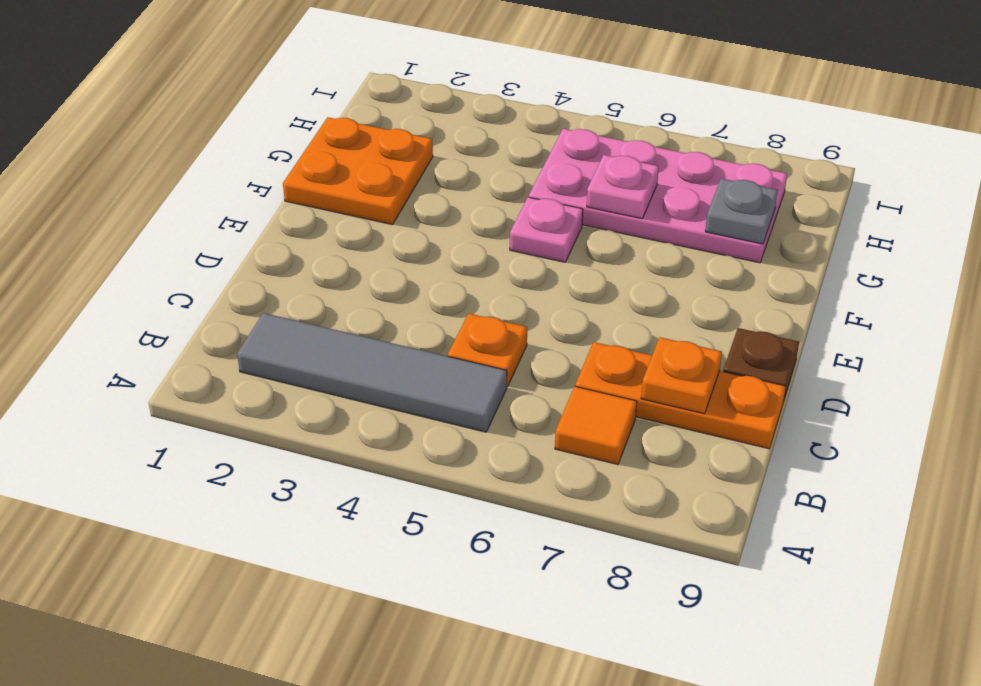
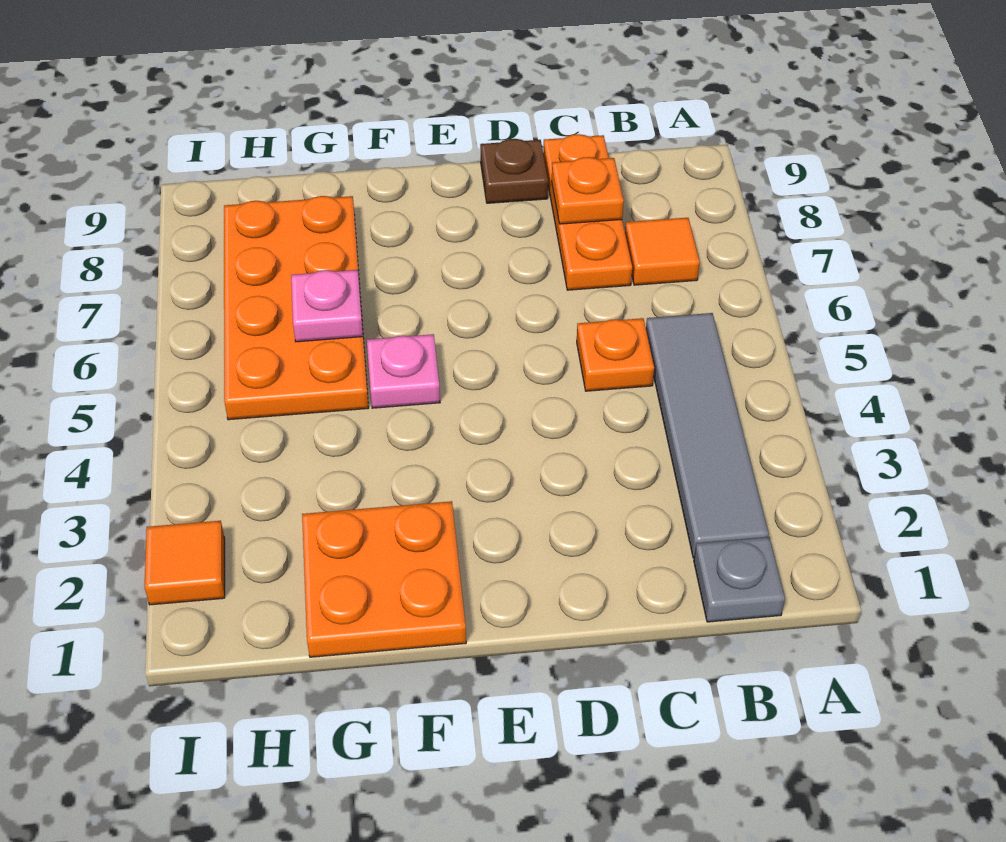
pink plate G5:H8 level 1 -> orange plate G5:H8 level 1
grey plate G8 level 2 -> grey plate B1 level 1
none -> orange tile I2 level 1

